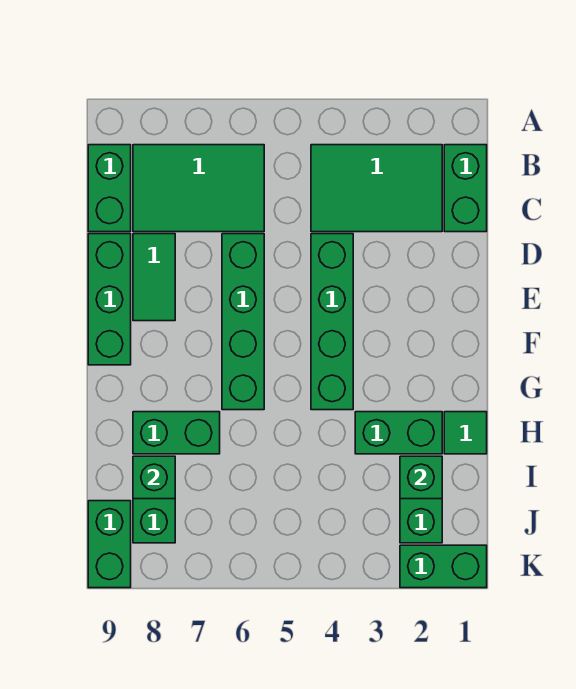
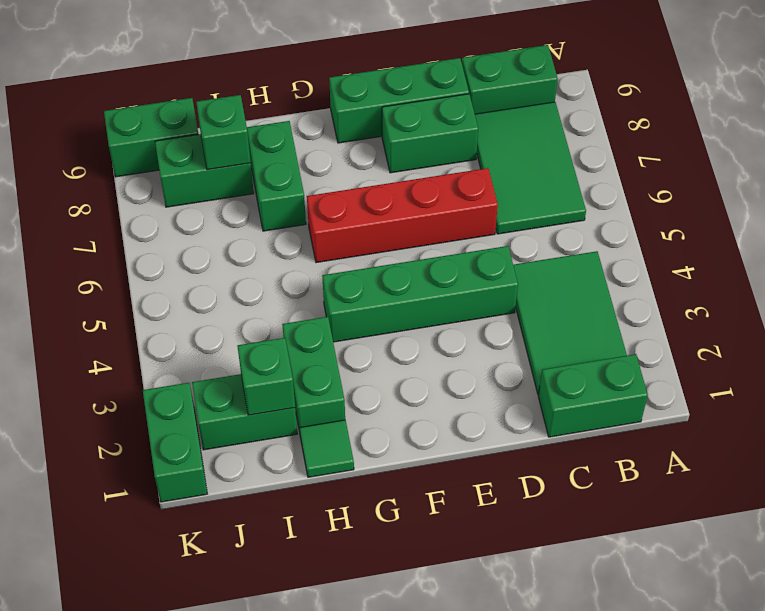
green brick D6:G6 level 1 -> red brick D6:G6 level 1
green tile D8:E8 level 1 -> green brick D8:E8 level 1

